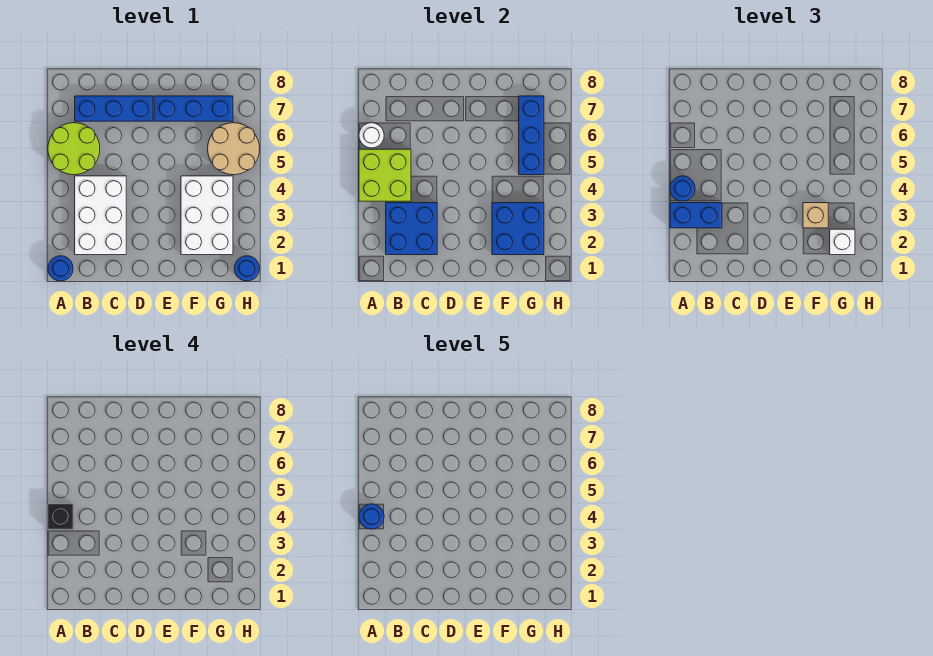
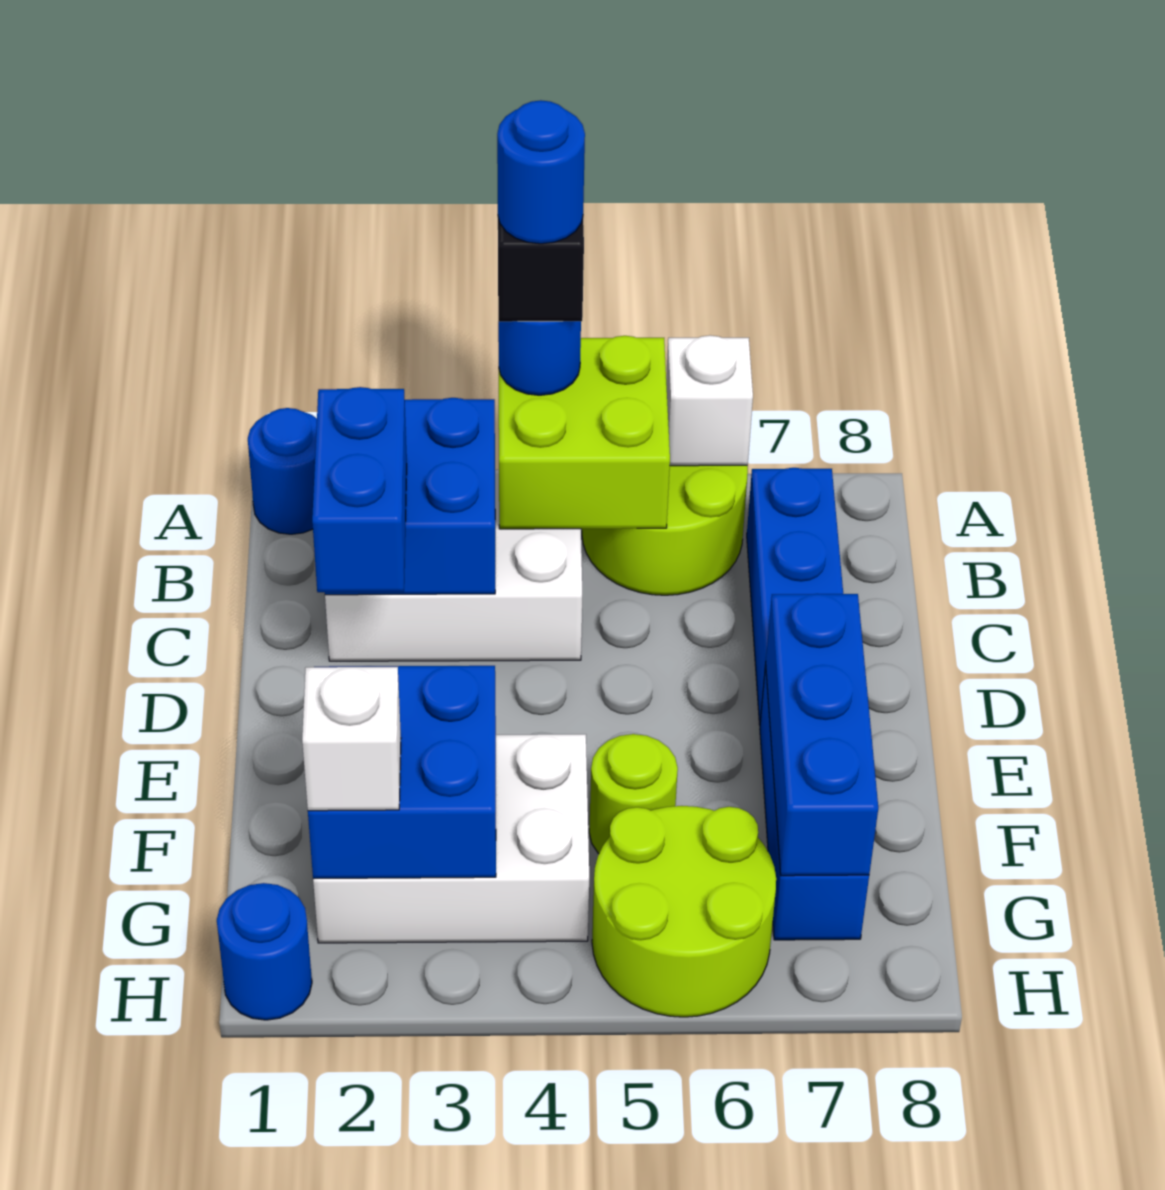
blue brick A3:B3 level 3 -> blue brick C2:D2 level 3
white round brick A6 level 2 -> white brick A6 level 2
tan brick F3 level 3 -> none
none -> lime round brick F5 level 1
tan round brick G5:H6 level 1 -> lime round brick G5:H6 level 1
blue brick G5:G7 level 2 -> blue brick E7:G7 level 2

